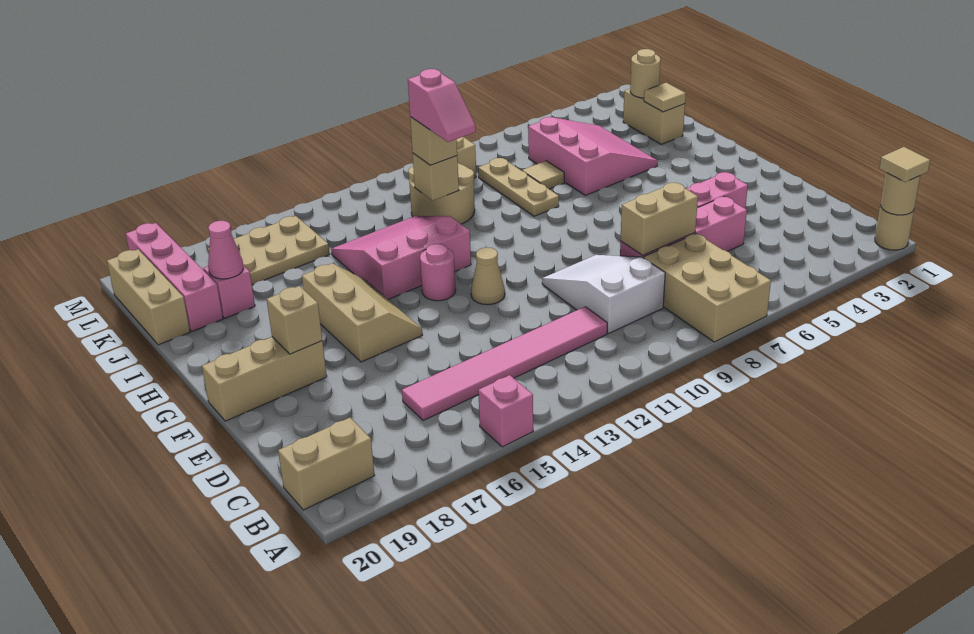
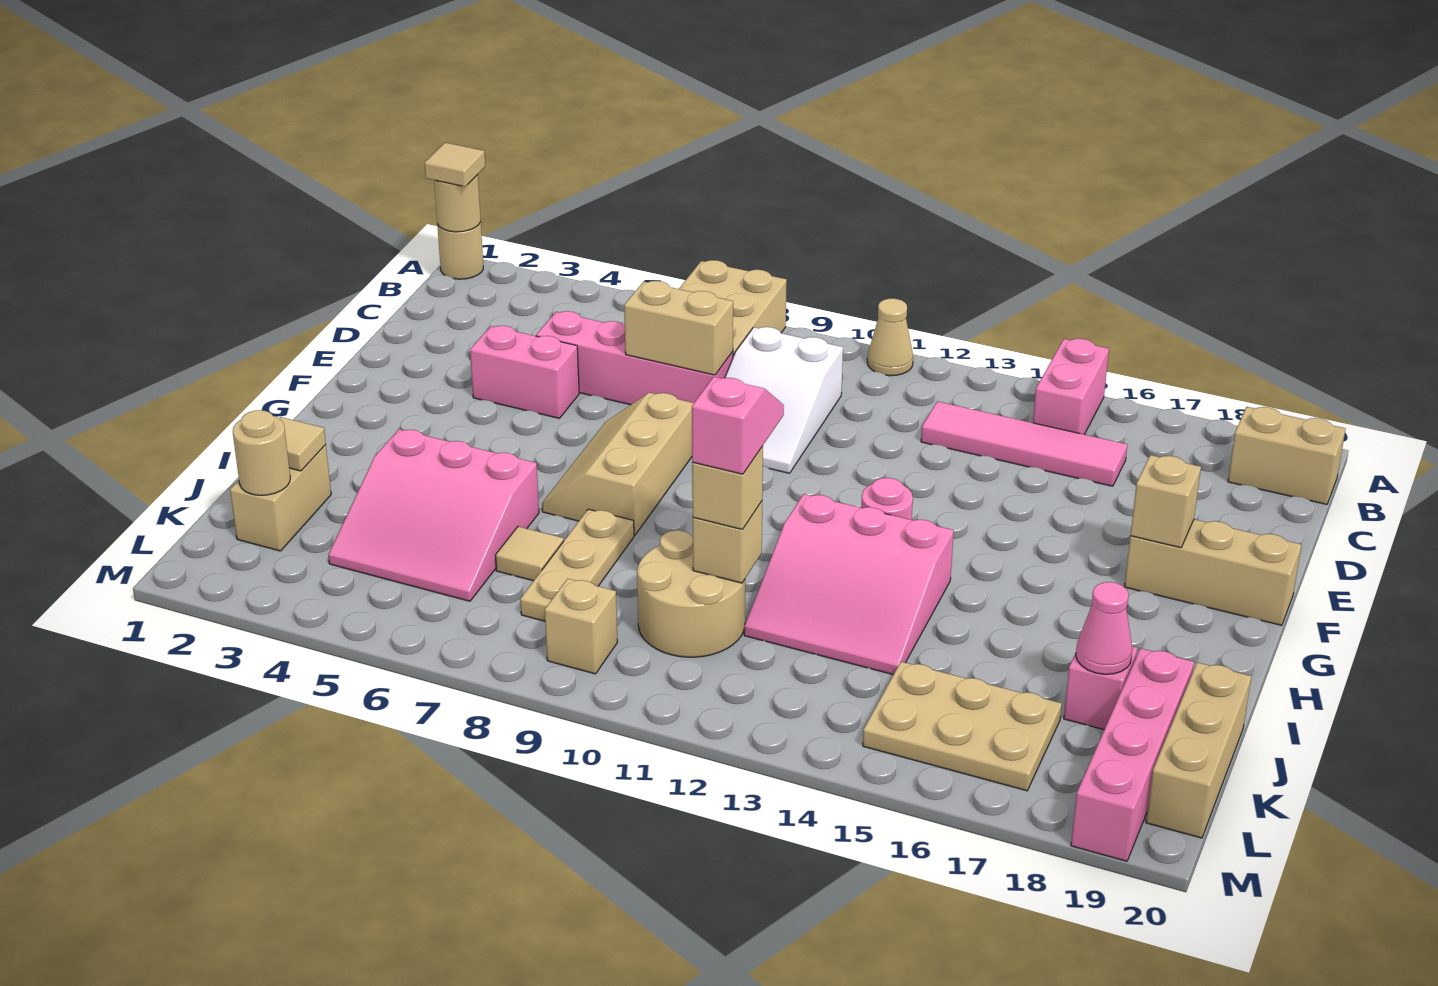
pink brick A15 level 1 -> pink brick A15:B15 level 1
pink tile C11:C16 level 1 -> pink tile C13:C16 level 1
tan cone F12 level 1 -> tan cone A11 level 1
tan slope F15:H16 level 1 top 16 -> tan slope F7:H8 level 1 top 8
pink slope I4:K6 level 1 top 6 -> pink slope I4:K6 level 1 top I

